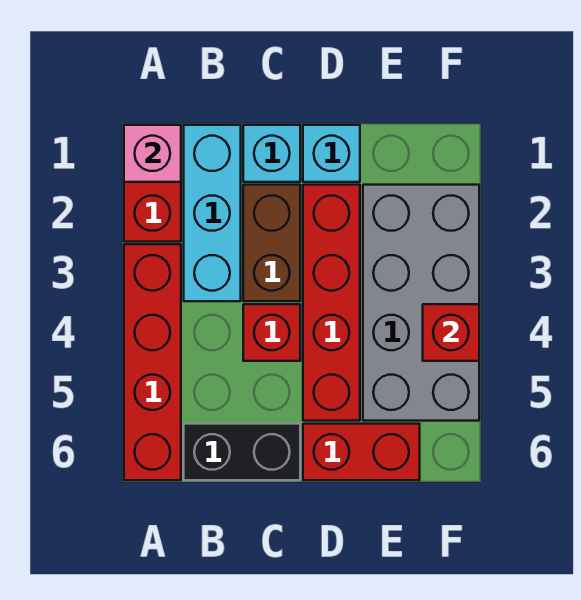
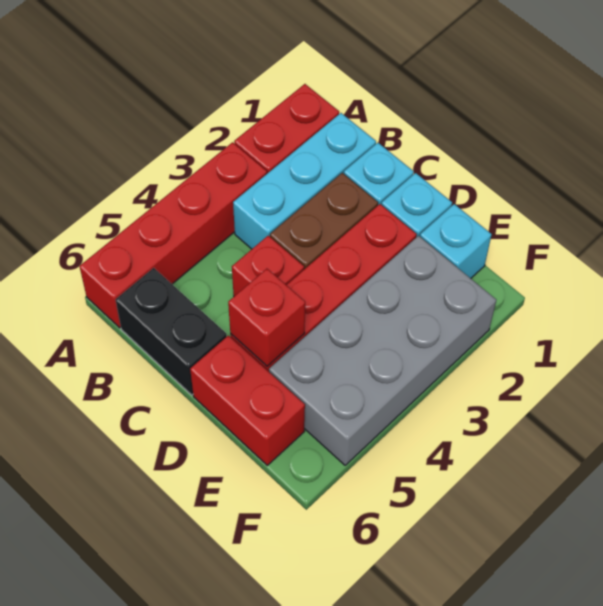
pink brick A1 level 2 -> none
none -> cyan brick E1 level 1
red brick F4 level 2 -> red brick D5 level 2

